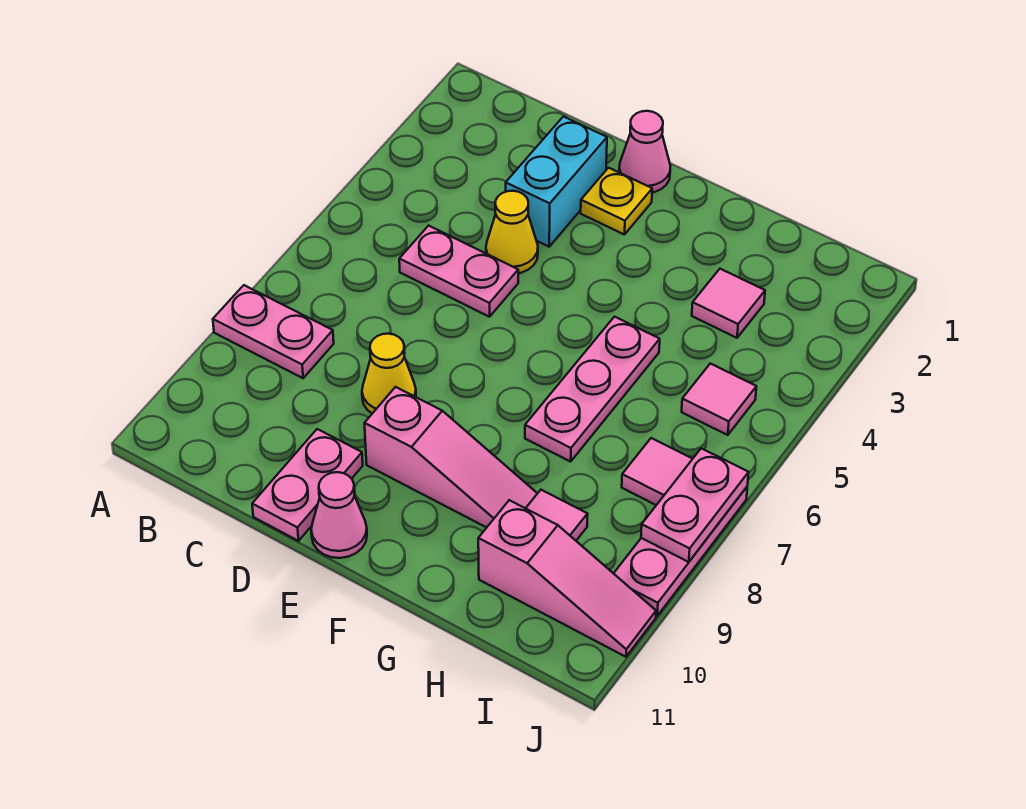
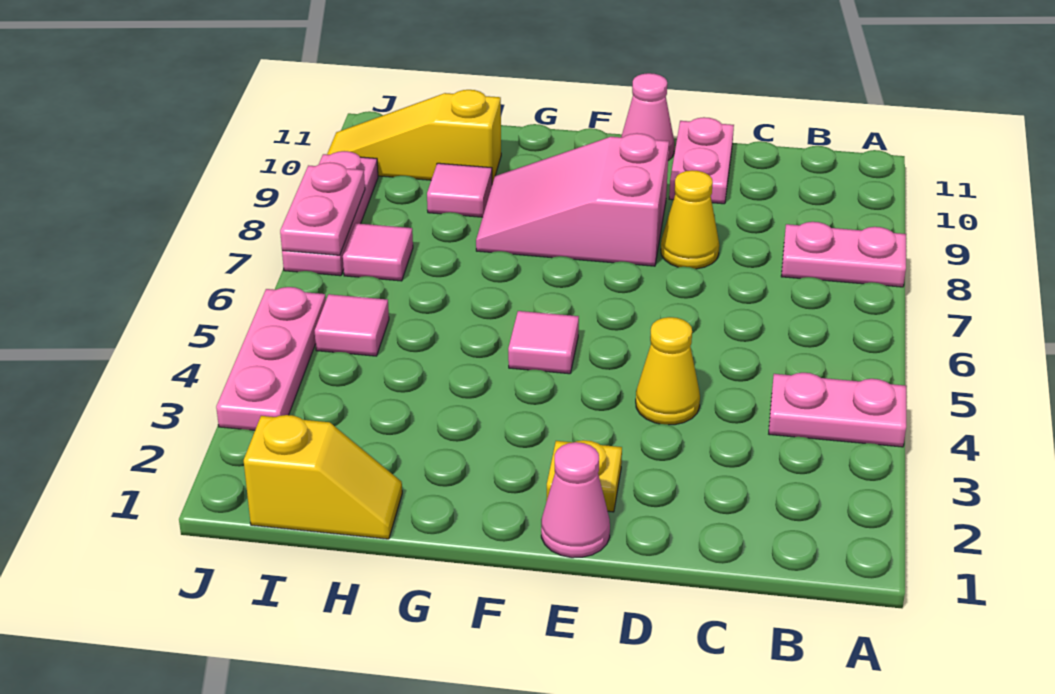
pink plate C5:D5 level 1 -> pink plate A4:B4 level 1
cyan brick D2:D3 level 1 -> none
pink slope E9:G9 level 1 top E -> pink slope E8:G9 level 1 top E
pink plate G5:G7 level 1 -> pink plate J3:J5 level 1
none -> yellow slope H1:I1 level 1 top I
pink tile H3 level 1 -> pink tile F5 level 1
pink slope H10:J10 level 1 top H -> yellow slope H10:J10 level 1 top H

